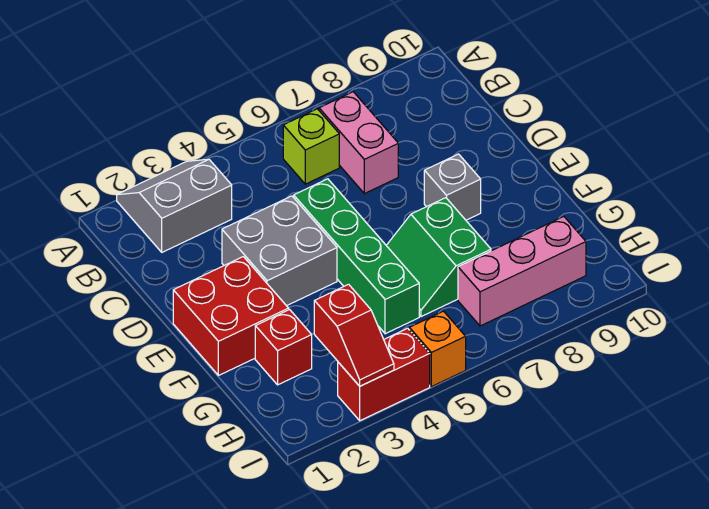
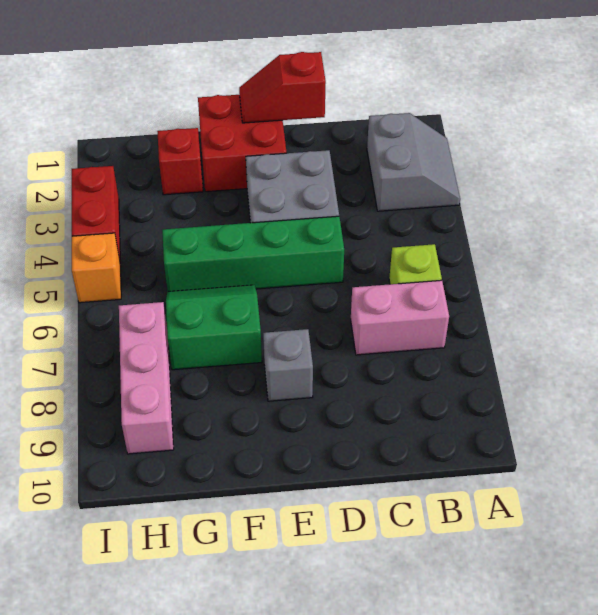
red slope H3:I3 level 2 top H -> red slope D1:E1 level 2 top D

